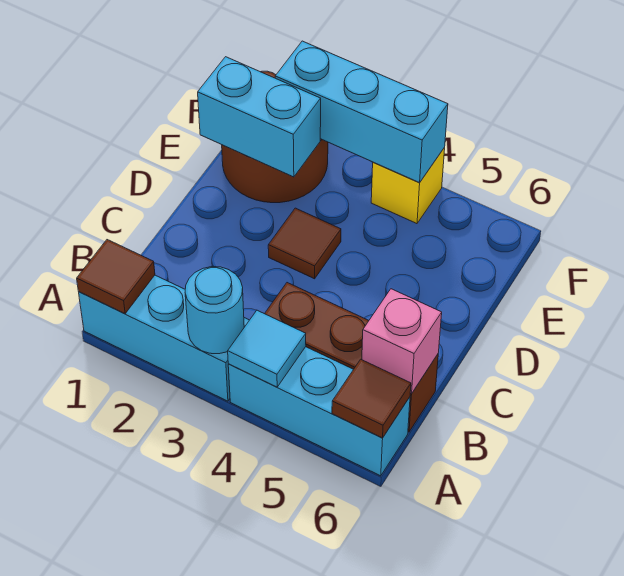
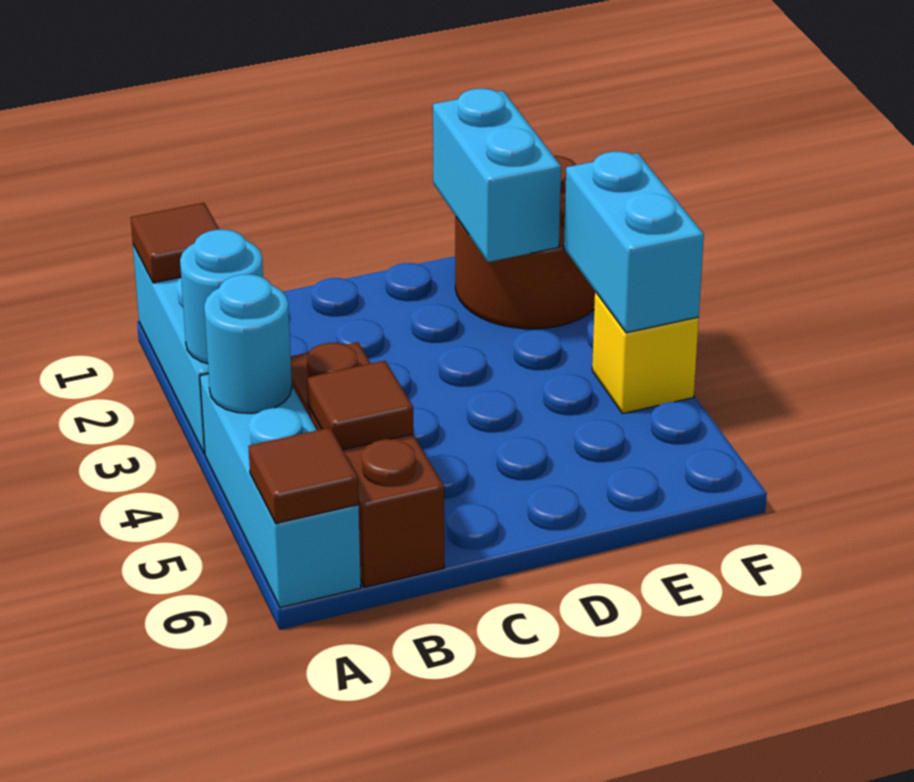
cyan tile A4 level 2 -> cyan round brick A4 level 2
pink brick B6 level 2 -> none
brown tile D3 level 1 -> brown tile B5 level 2
cyan brick F2:F4 level 2 -> cyan brick F3:F4 level 2

